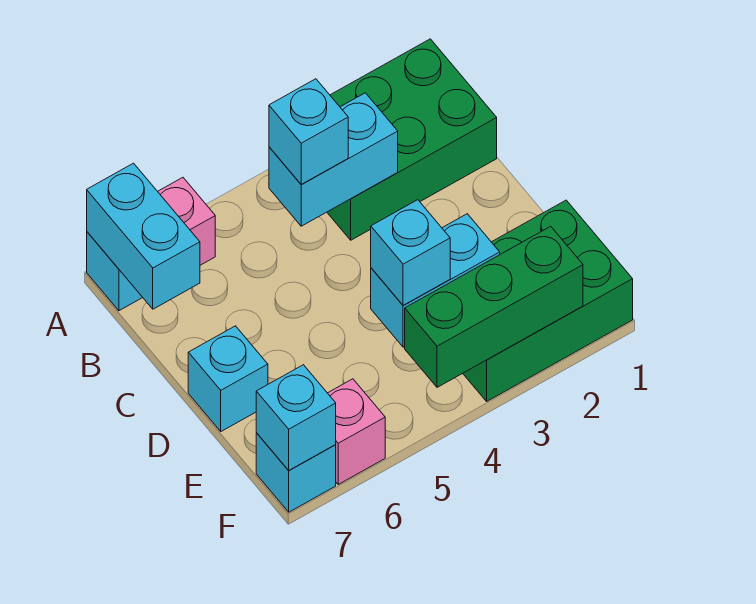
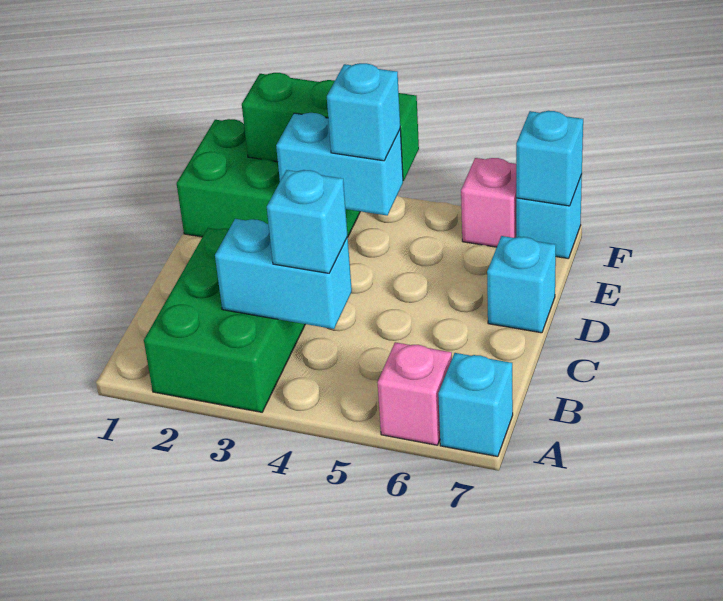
green brick A1:B3 level 1 -> green brick A2:C3 level 1
cyan brick A7:B7 level 2 -> none

